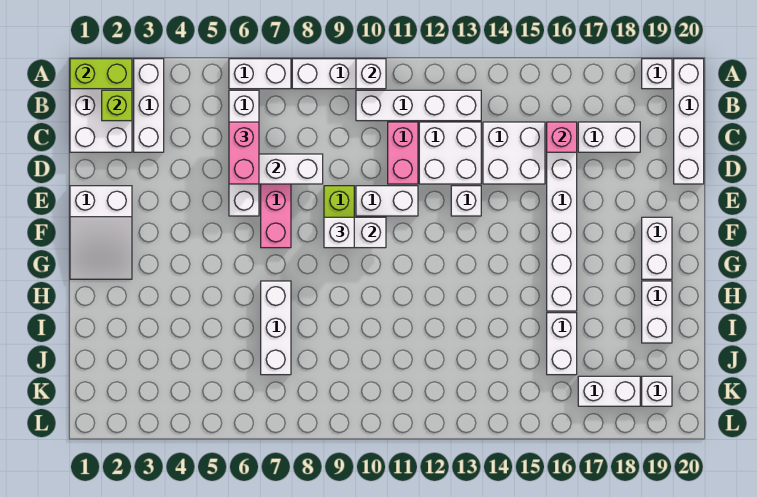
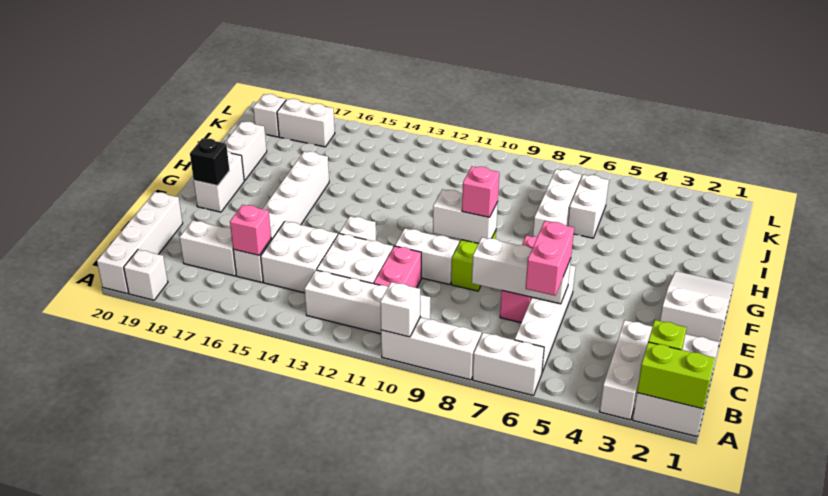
white brick F9 level 3 -> pink brick F9 level 3
none -> black brick F19 level 2
white brick I16:J16 level 1 -> white brick I6:J6 level 1

